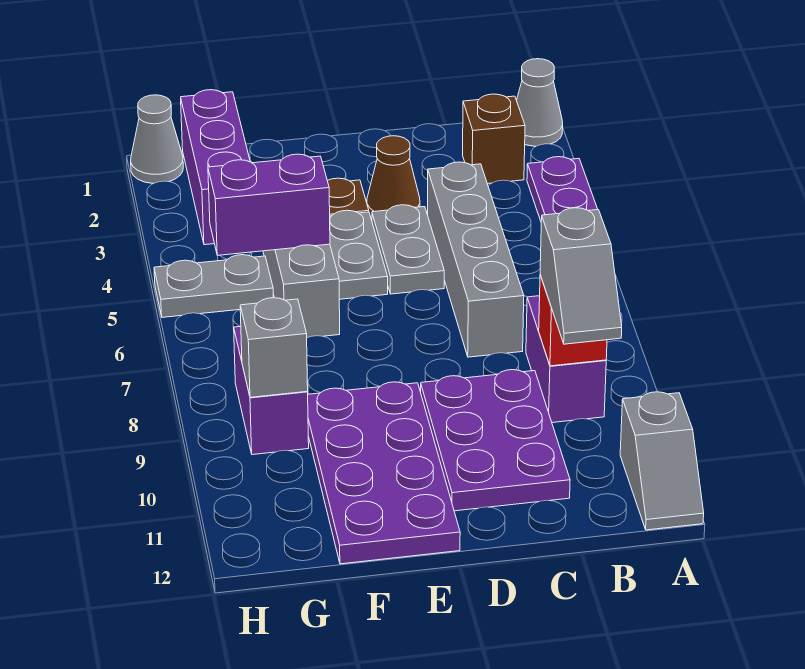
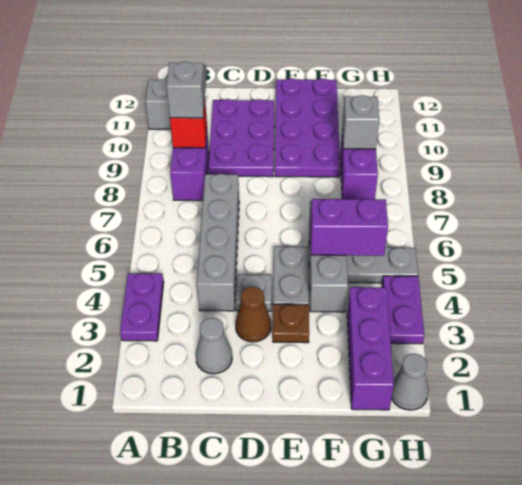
grey cone A1 level 1 -> grey cone C2 level 1
brown brick B2 level 1 -> none
grey plate D4:D5 level 1 -> grey plate D4 level 1
none -> purple plate H3:H4 level 1

